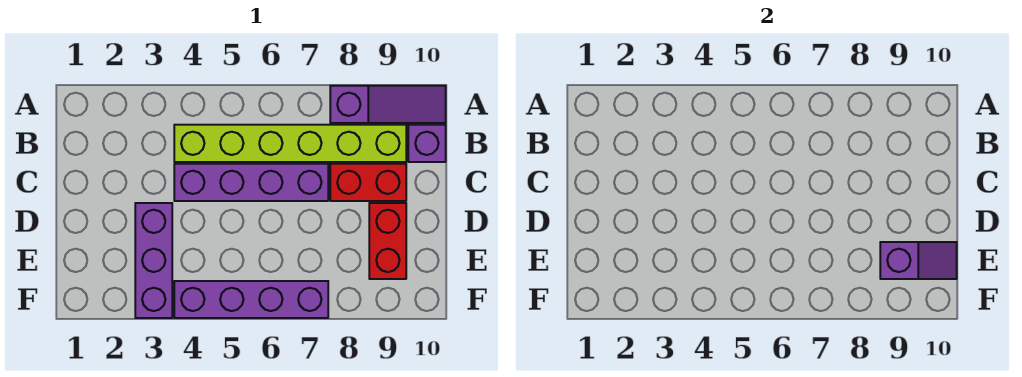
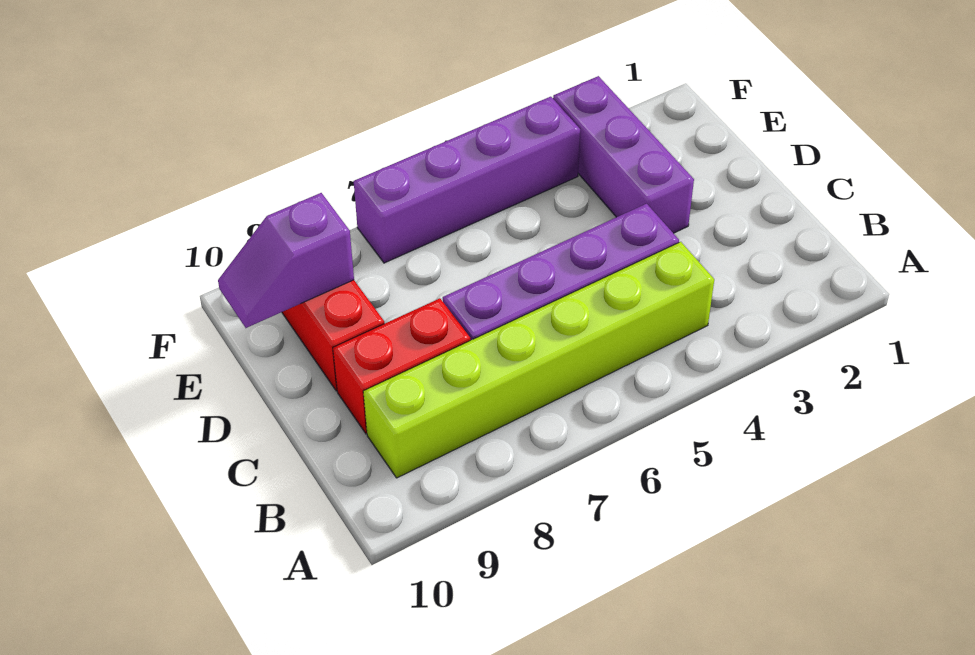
purple slope A8:A10 level 1 top 8 -> none
purple brick B10 level 1 -> none

